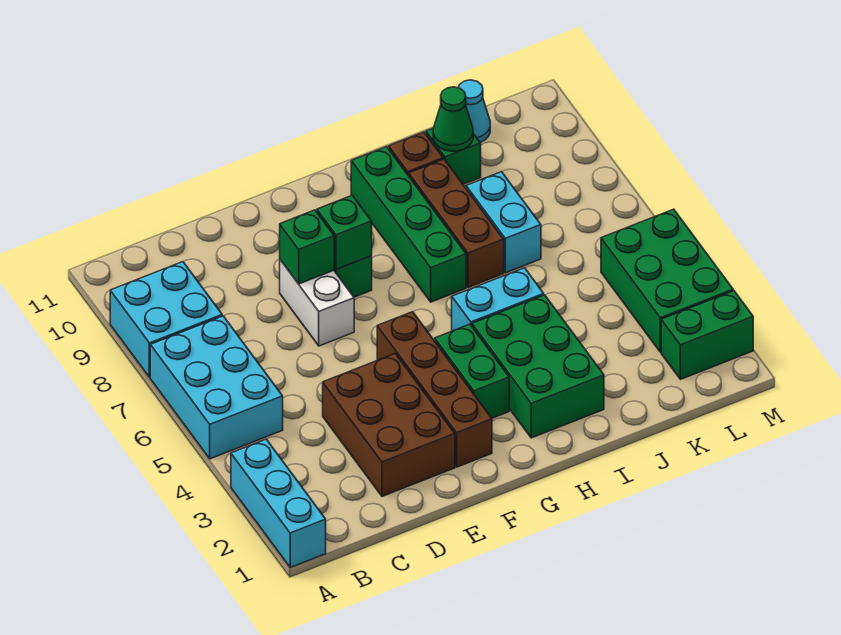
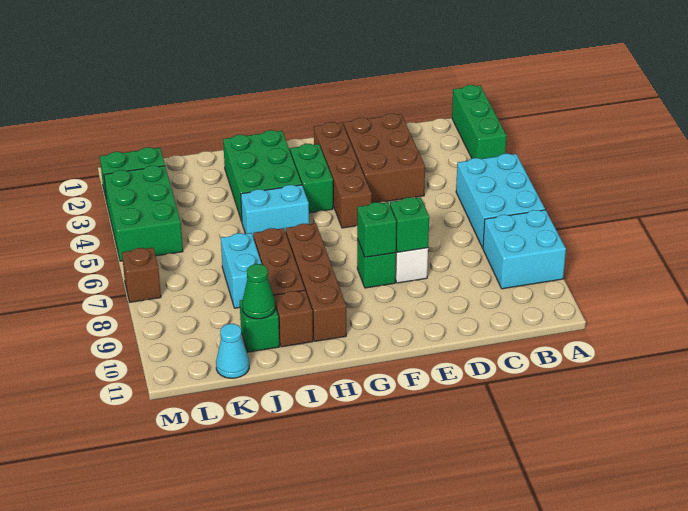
cyan brick A1:A3 level 1 -> green brick A1:A3 level 1
green brick H7:H10 level 1 -> brown brick H7:H10 level 1
none -> brown brick M7 level 1

